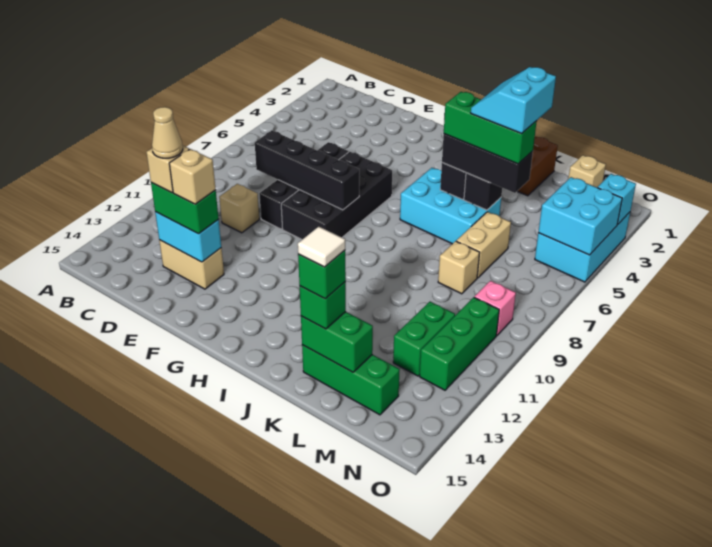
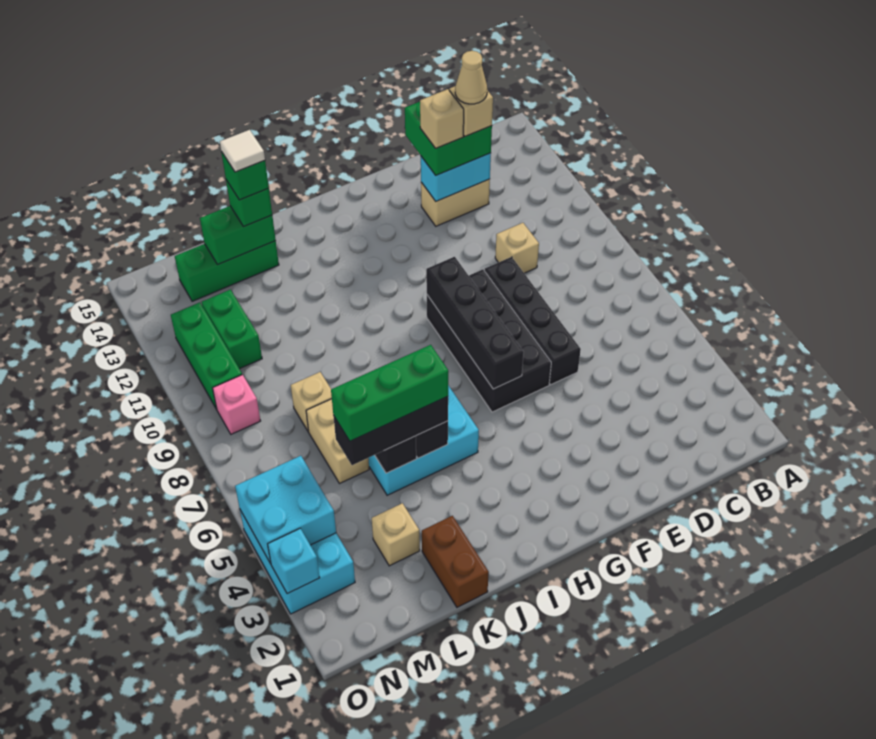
black brick D8:G8 level 2 -> black brick G6:G9 level 2
green brick D13:E13 level 3 -> green brick D13:E14 level 3
cyan slope K4:L5 level 5 top L -> none
tan brick M1 level 1 -> tan brick L3 level 1

